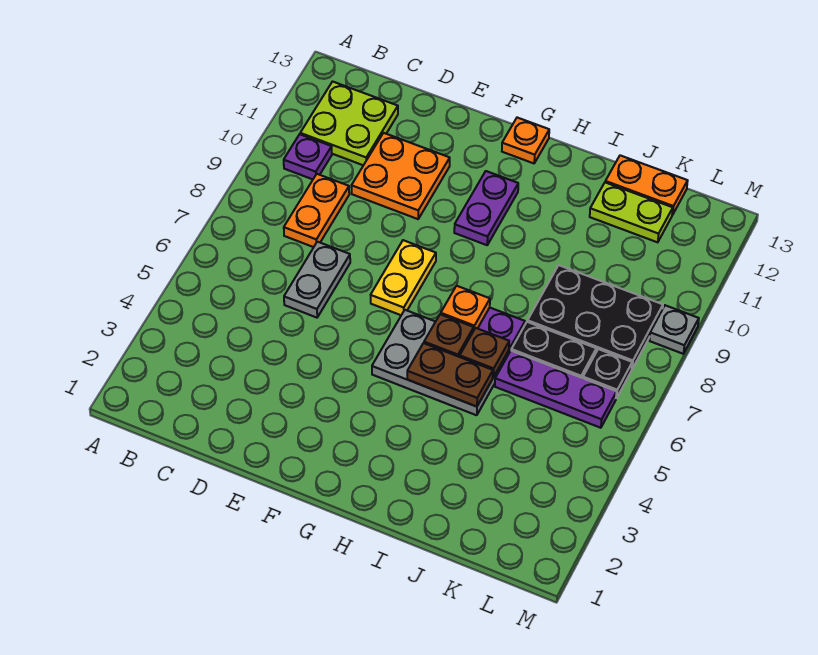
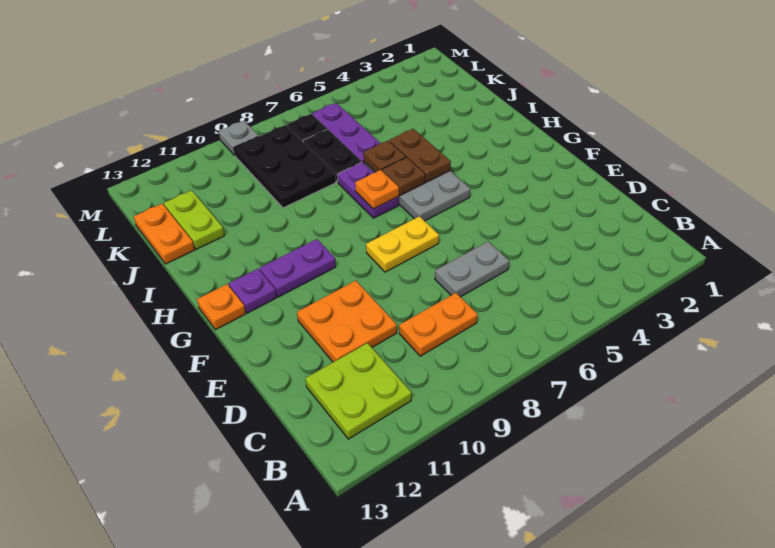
purple plate B10 level 1 -> purple plate G12 level 1

